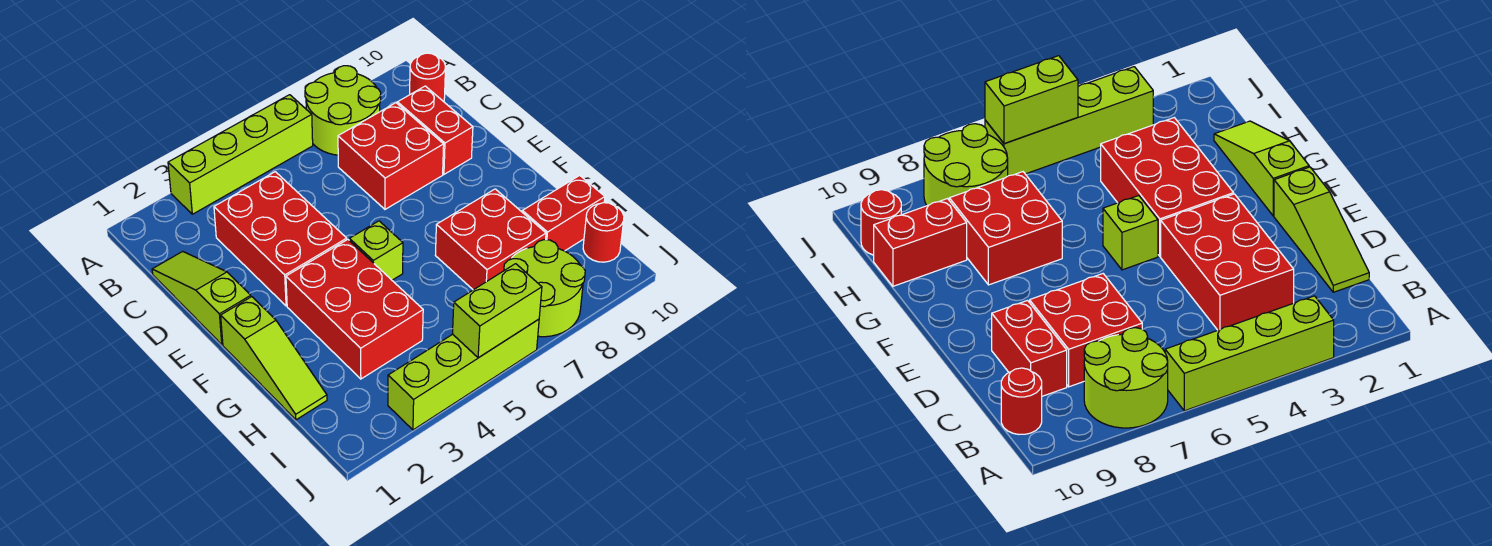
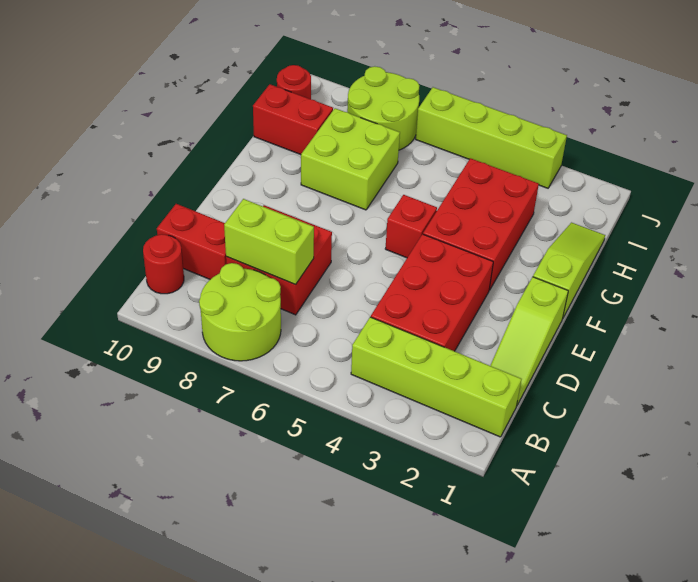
lime brick A3:A6 level 1 -> lime brick B1:B4 level 1
red brick C9:D9 level 1 -> red brick C9:C10 level 1
lime brick F5 level 1 -> red brick F5 level 1
red brick G7:H8 level 1 -> lime brick G7:H8 level 1
lime brick J5:J6 level 2 -> lime brick C7:C8 level 2

